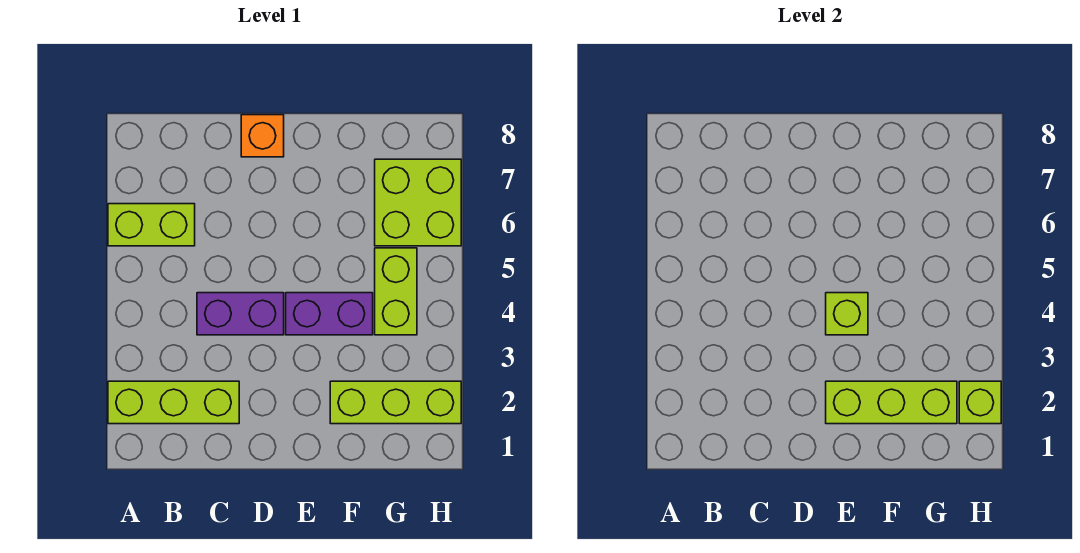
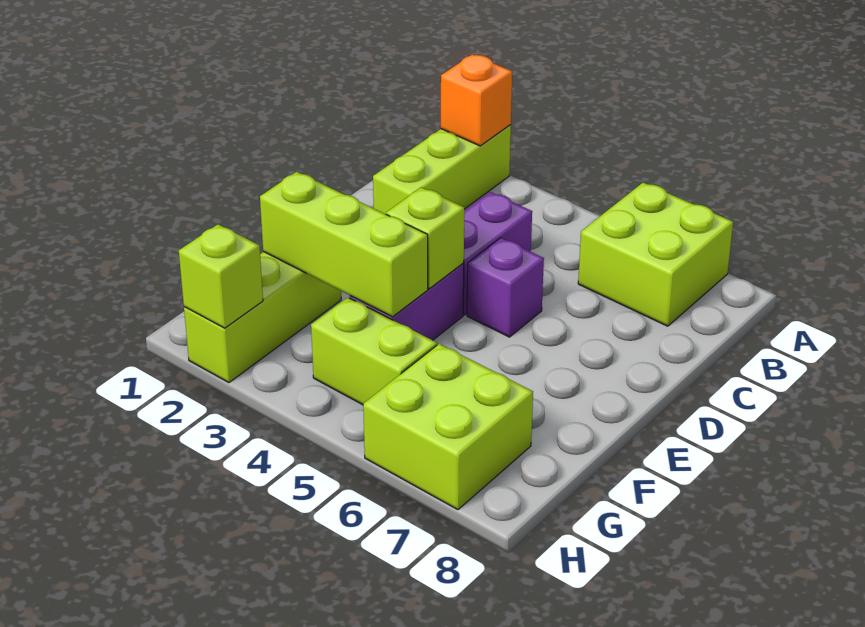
lime brick A6:B6 level 1 -> lime brick A6:B7 level 1
none -> purple brick D5 level 1
orange brick D8 level 1 -> orange brick A2 level 2
lime brick E2:G2 level 2 -> lime brick F2:F4 level 2

